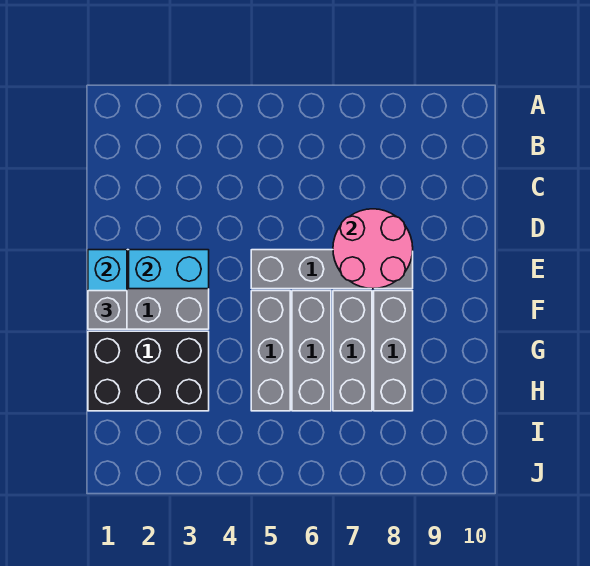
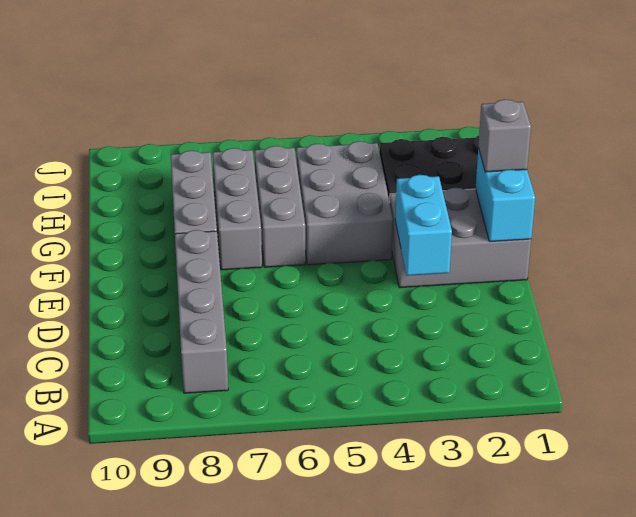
pink round brick D7:E8 level 2 -> none
cyan brick E2:E3 level 2 -> cyan brick D3:E3 level 2
grey brick E5:E8 level 1 -> grey brick B8:E8 level 1
grey brick F5:H5 level 1 -> grey brick F4:H5 level 1

